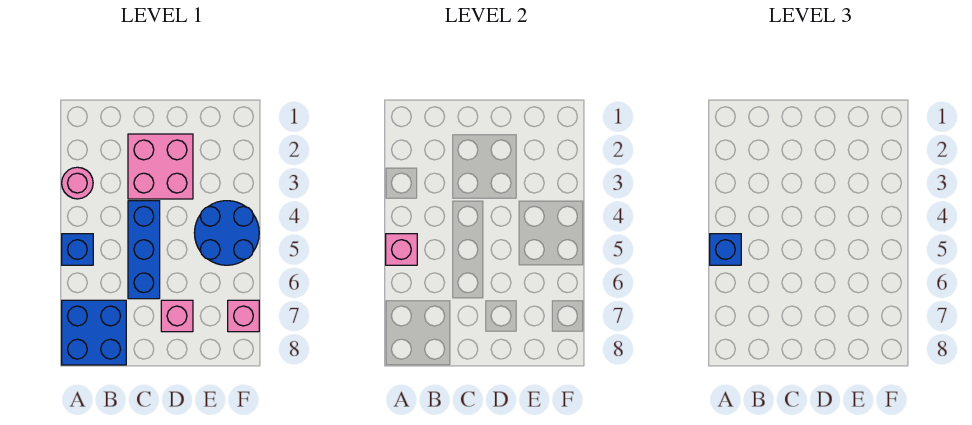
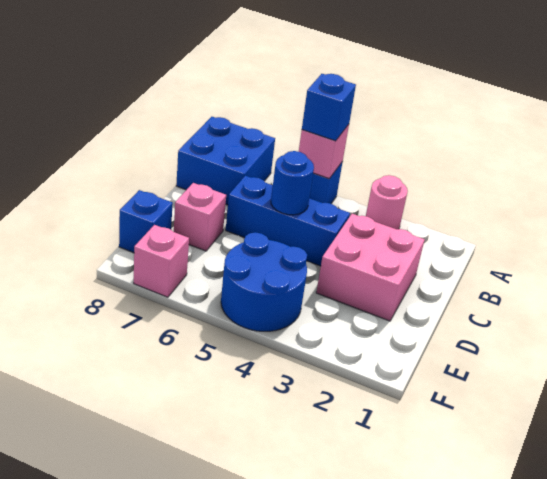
none -> blue round brick C5 level 2
none -> blue brick E8 level 1

